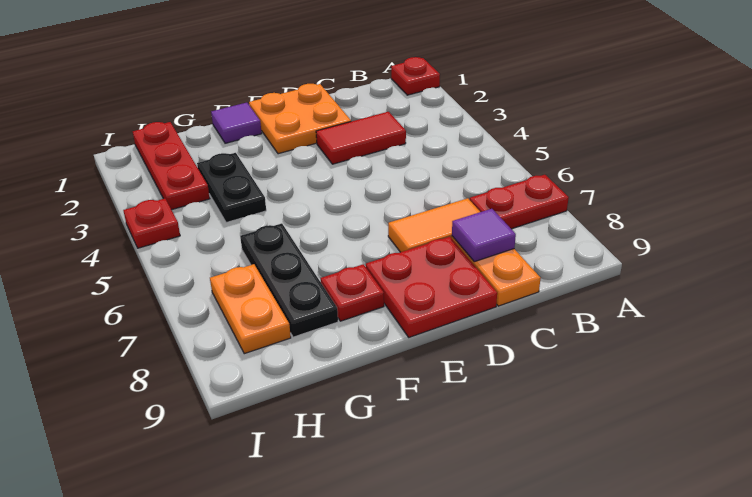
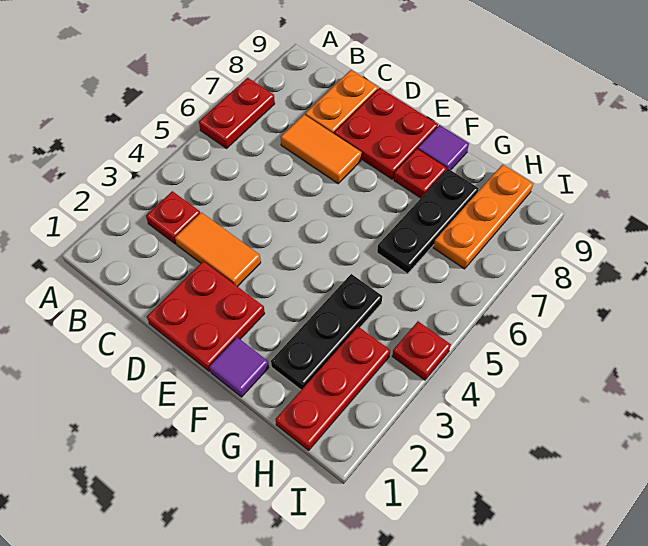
red plate A1 level 1 -> red plate B3 level 1
red plate A7:B7 level 1 -> red plate A6:A7 level 1
red tile C3:D3 level 1 -> orange tile C3:D3 level 1
purple tile C8 level 2 -> purple tile F9 level 1
orange plate D1:E2 level 1 -> red plate D1:E2 level 1
black plate G3:G4 level 1 -> black plate G2:G4 level 1
orange plate H7:H8 level 1 -> orange plate H7:H9 level 1

